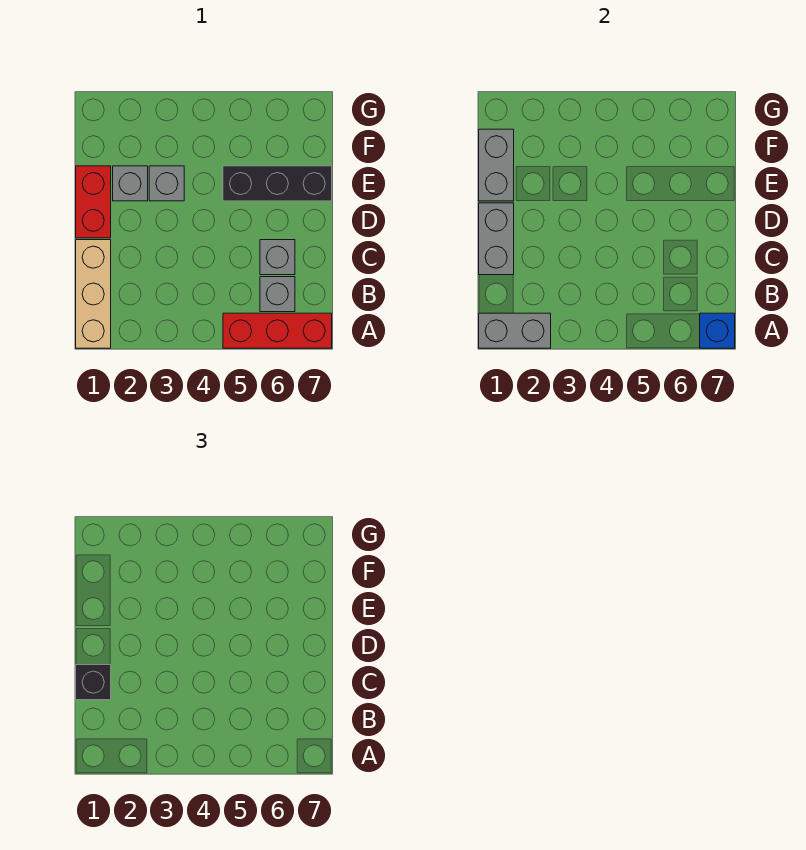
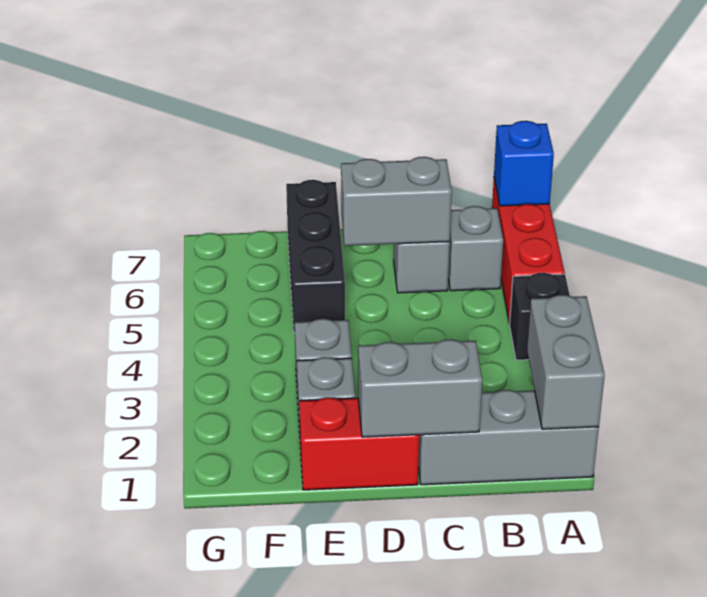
tan brick A1:C1 level 1 -> grey brick A1:C1 level 1
black brick C1 level 3 -> black brick A4 level 1
grey brick E1:F1 level 2 -> grey brick C6:D6 level 2

